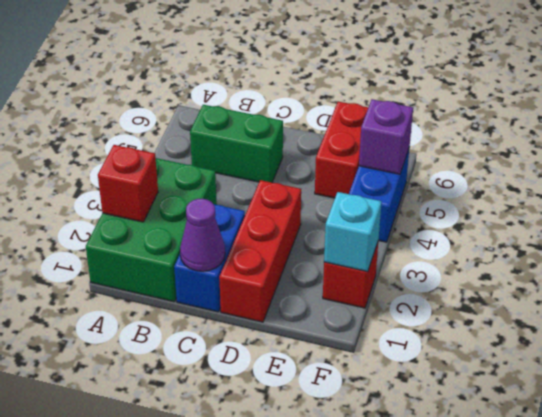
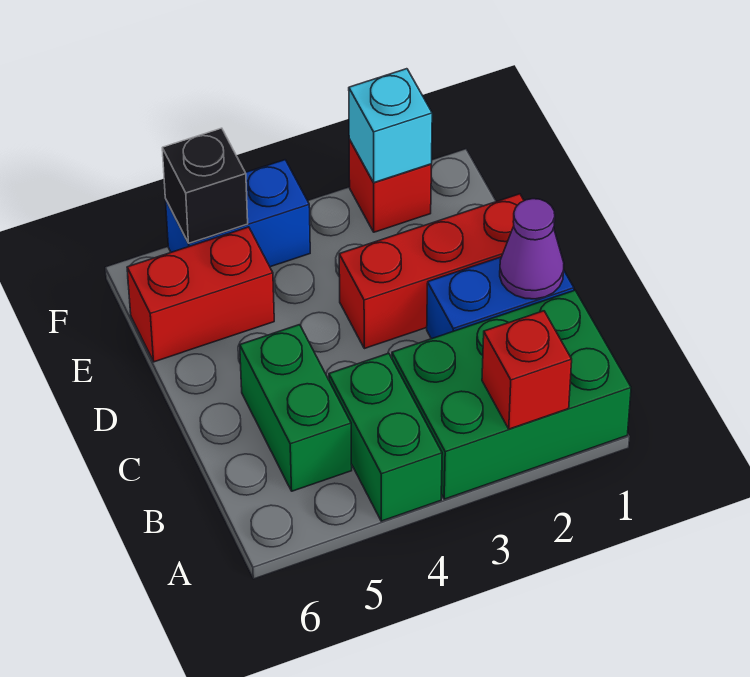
none -> green brick A4:B4 level 1
purple brick F5 level 2 -> black brick F5 level 2

